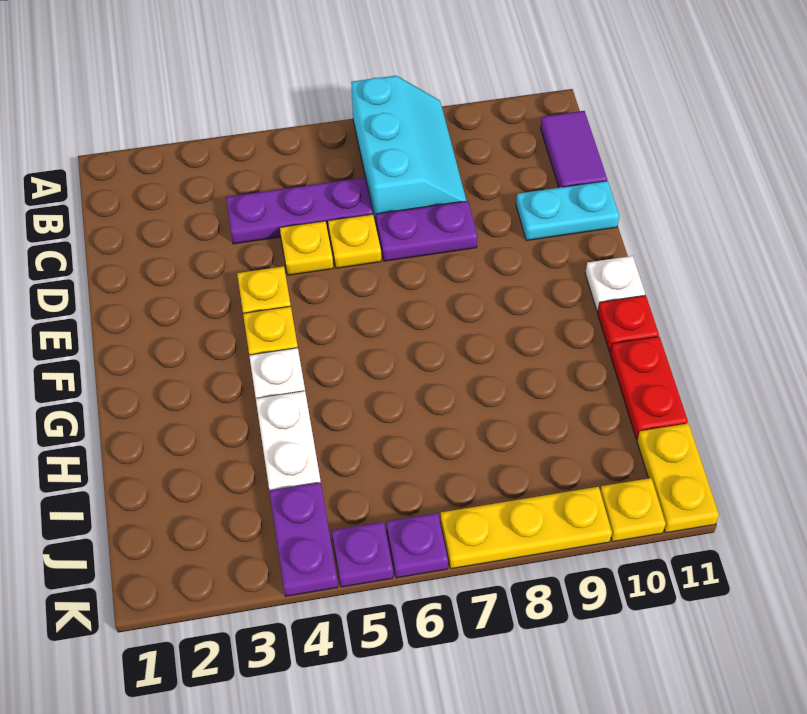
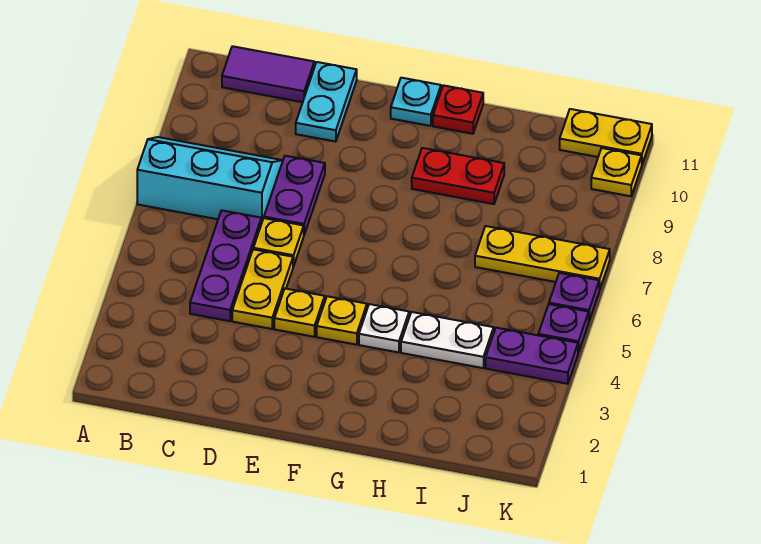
yellow plate D5 level 1 -> yellow plate D4:D5 level 1
white plate F11 level 1 -> cyan plate F11 level 1
red plate H11:I11 level 1 -> red plate G9:H9 level 1
yellow plate K7:K9 level 1 -> yellow plate I7:K7 level 1

